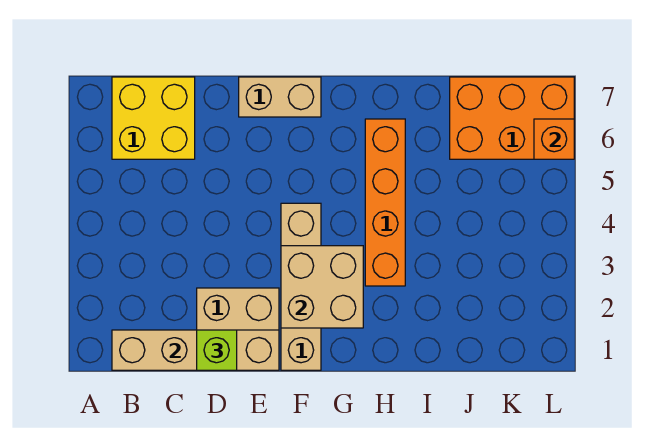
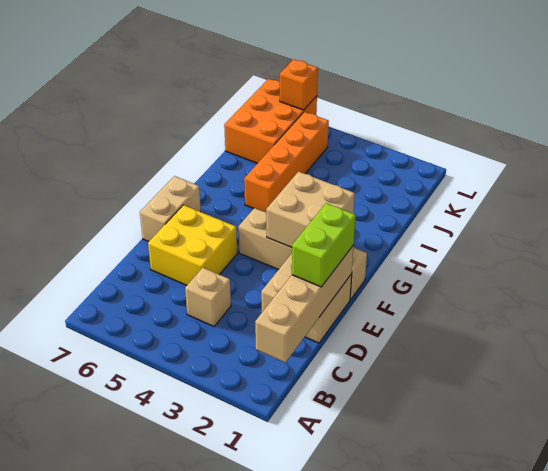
yellow brick B6:C7 level 1 -> yellow brick D5:E6 level 1
none -> tan brick C4 level 1
lime brick D1 level 3 -> lime brick D1:E1 level 3
orange brick H3:H6 level 1 -> orange brick H5:K5 level 1

